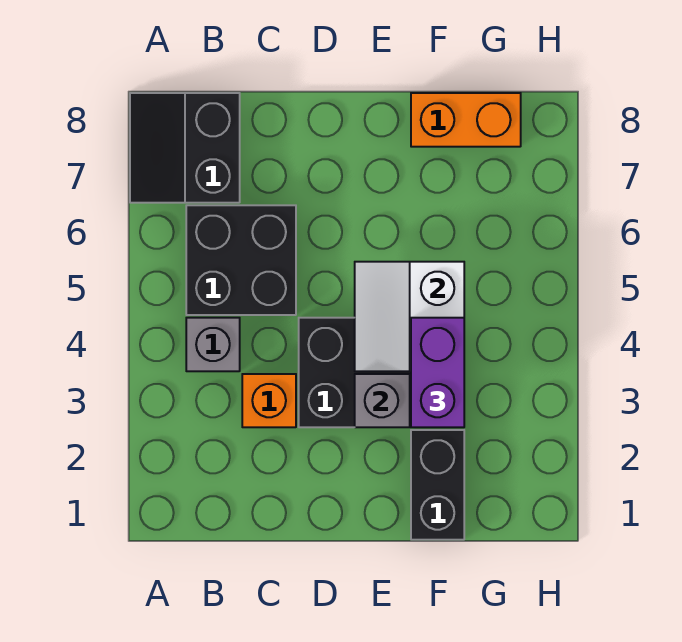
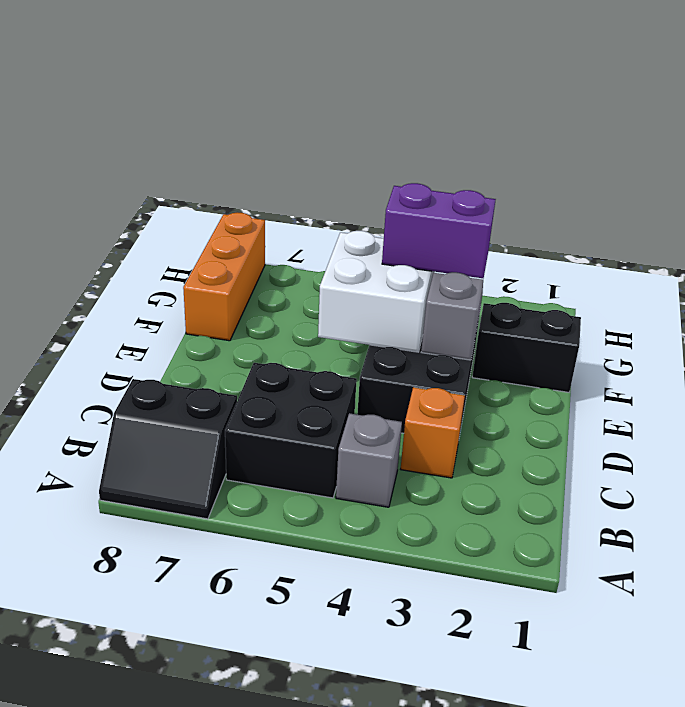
white slope E4:F5 level 2 top F -> white brick E4:F5 level 2
orange brick F8:G8 level 1 -> orange brick F8:H8 level 1

